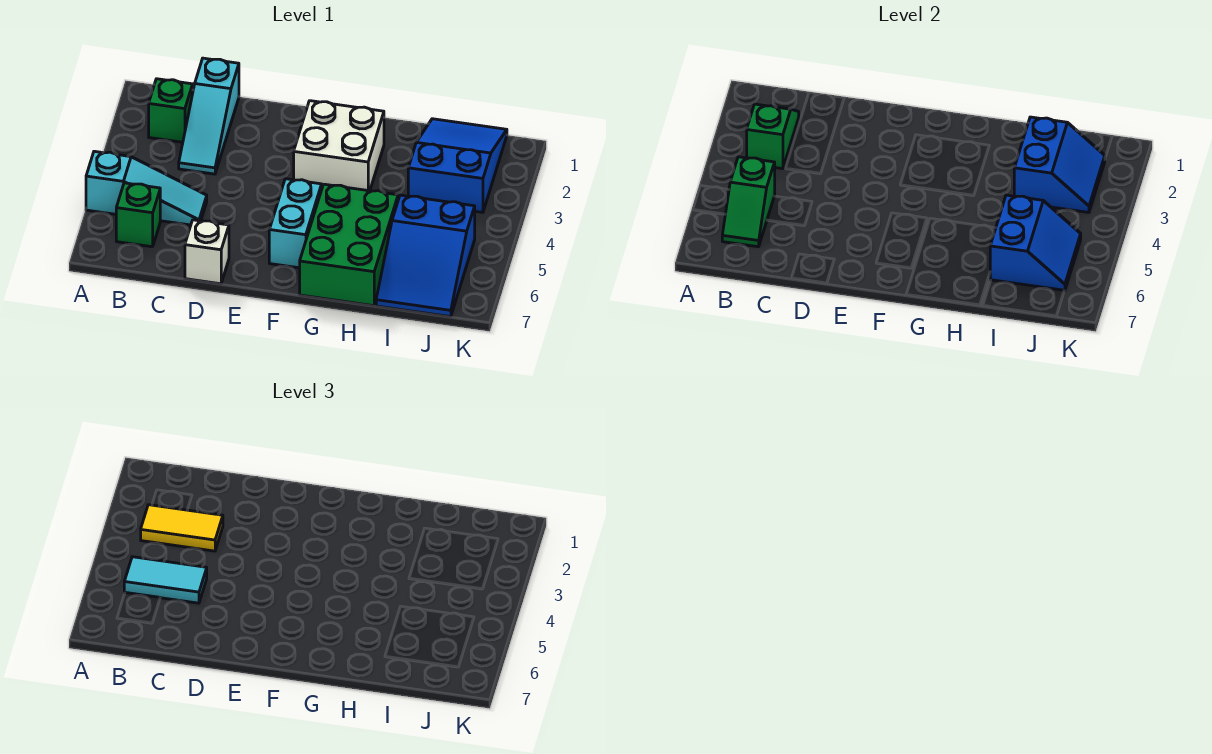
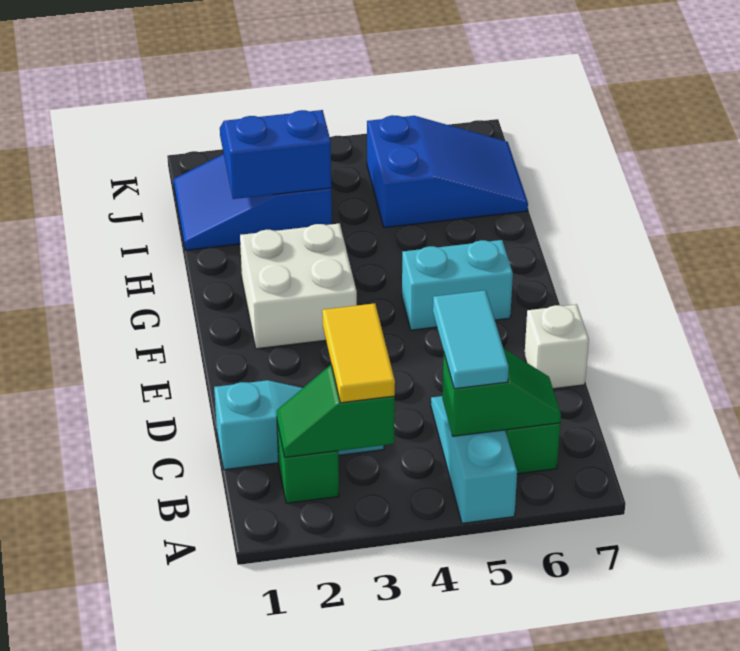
green brick G5:H7 level 1 -> none
blue slope I5:J6 level 2 top I -> none

